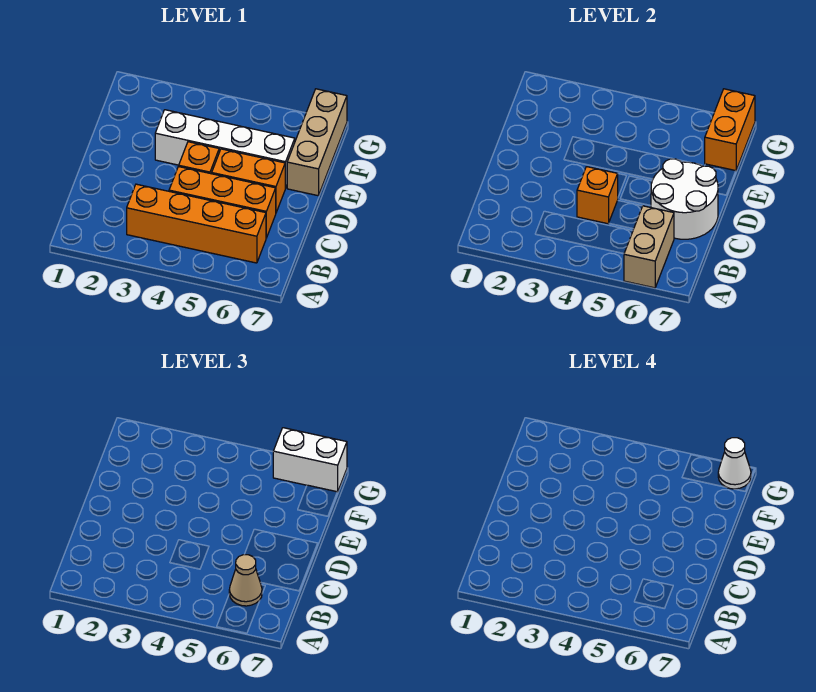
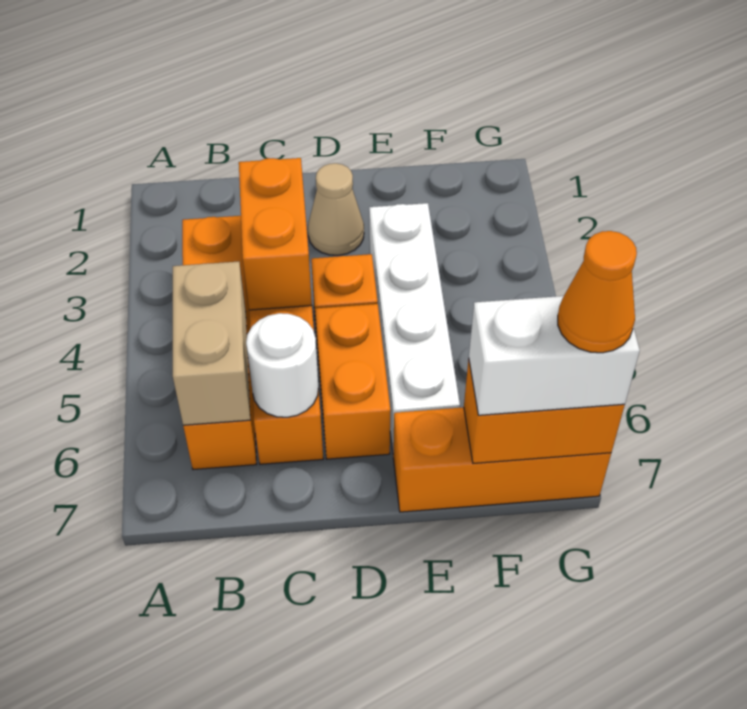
tan brick A6:B6 level 2 -> tan brick B5:B6 level 2
tan cone B6 level 3 -> tan cone D2 level 1
orange brick C4 level 2 -> orange brick C3:C4 level 2
white round brick C6:D7 level 2 -> white round brick C6 level 2
tan brick E7:G7 level 1 -> orange brick E7:G7 level 1
white brick G6:G7 level 3 -> white brick F7:G7 level 3
white cone G7 level 4 -> orange cone G7 level 4

